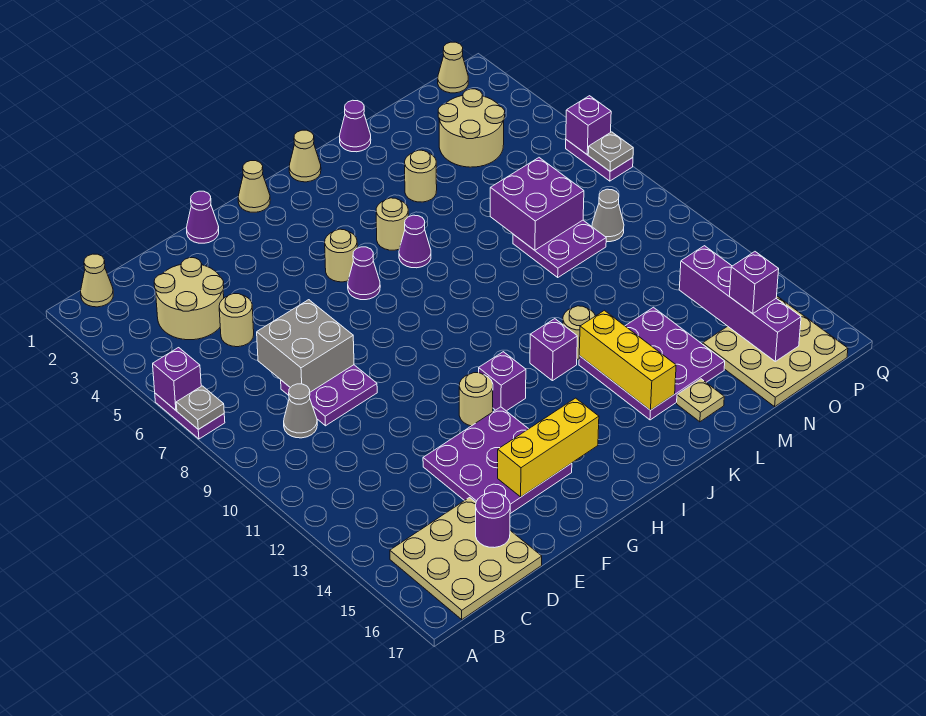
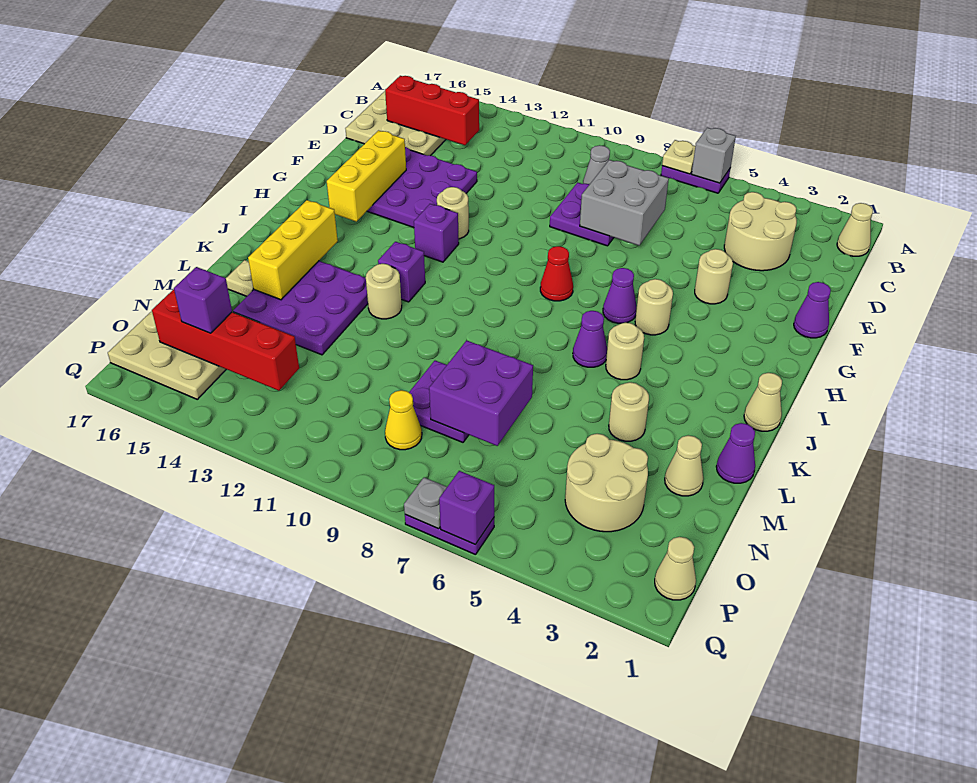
purple brick A6 level 2 -> grey brick A6 level 2
grey plate A7 level 2 -> tan plate A7 level 2
none -> red brick C14:C16 level 2
tan round brick D5 level 1 -> tan round brick F4 level 1
purple round brick D16 level 2 -> none
tan cone H1 level 1 -> tan cone M2 level 1
none -> red cone H8 level 1
yellow brick K13:K15 level 2 -> yellow brick J15:L15 level 2
grey cone O9 level 1 -> yellow cone O9 level 1
purple brick O13:O16 level 2 -> red brick O13:O16 level 2

